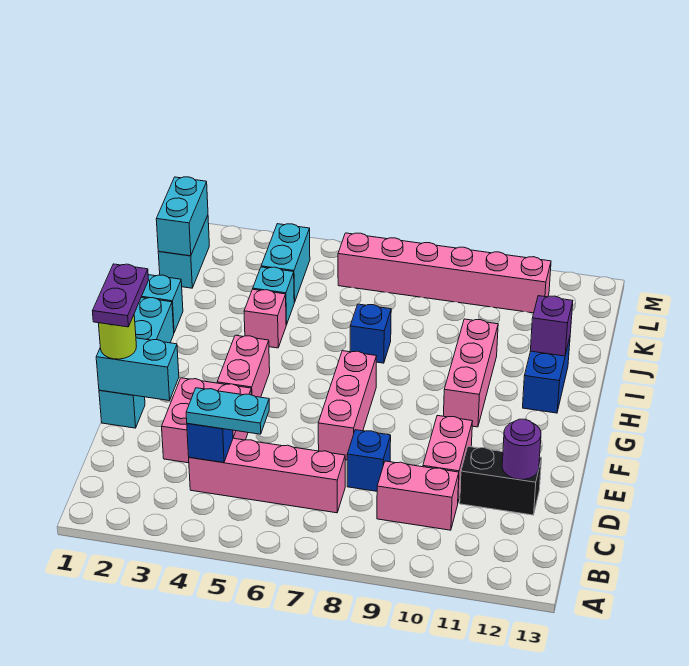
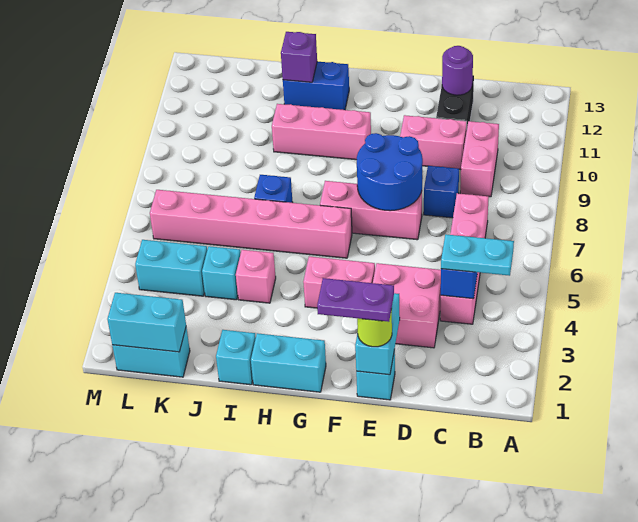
cyan plate C4:C5 level 3 -> cyan plate B4:C4 level 3
none -> blue round brick E7:F8 level 2
pink brick L6:L11 level 1 -> pink brick G6:L6 level 1

